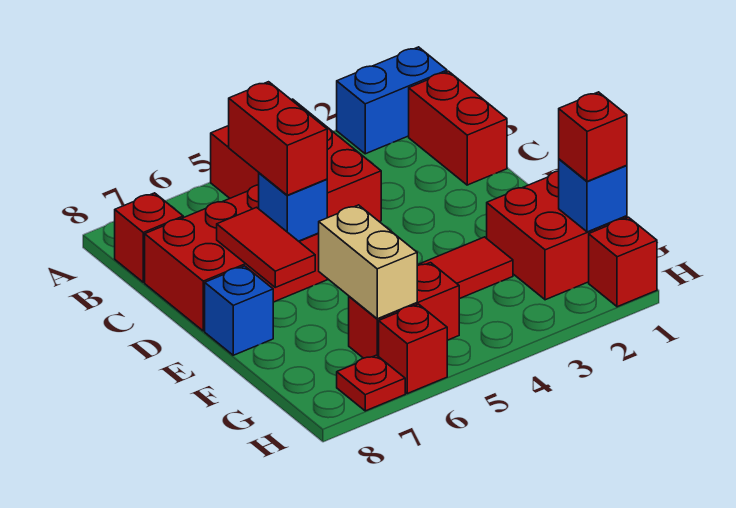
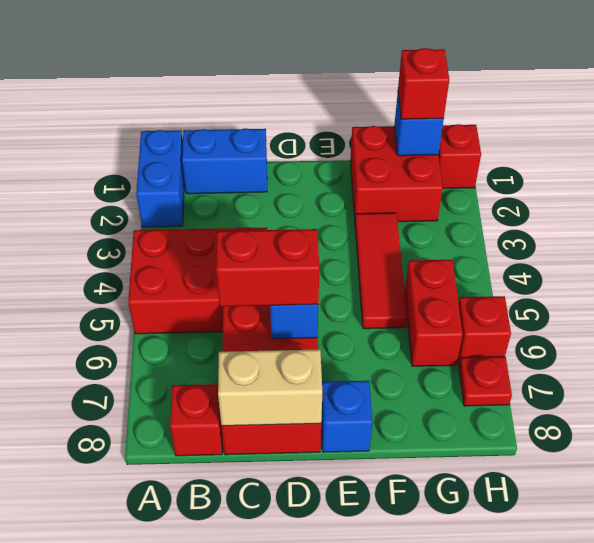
red brick B1:C1 level 1 -> blue brick B1:C1 level 1
red tile D7:E7 level 2 -> none
tan brick F6:G6 level 2 -> tan brick C8:D8 level 2

